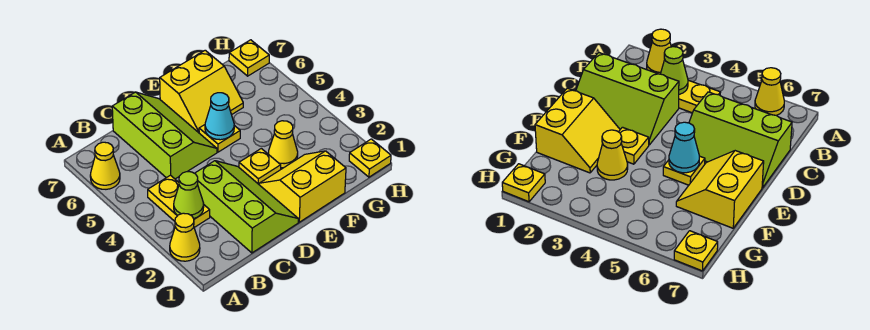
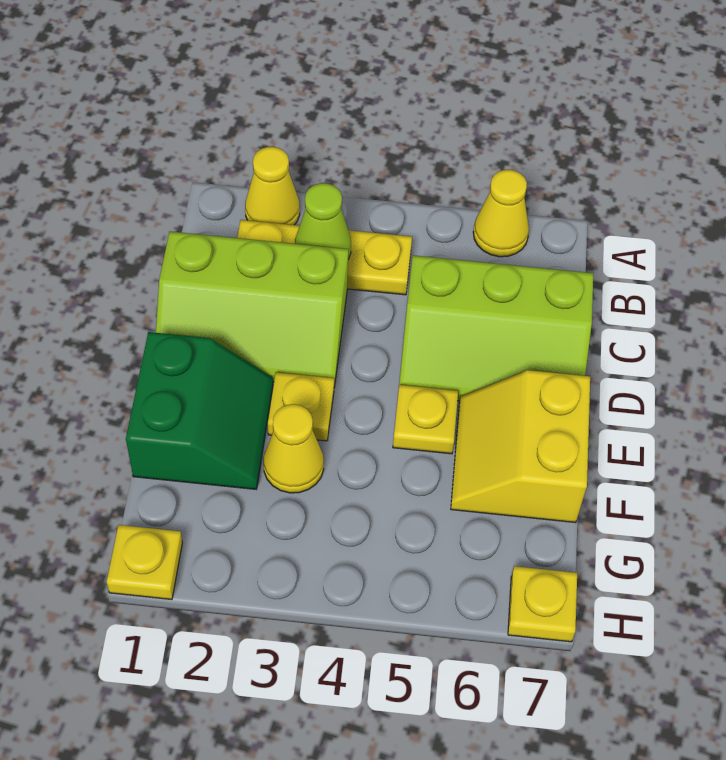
yellow plate B3:B4 level 1 -> yellow plate B2:B4 level 1
yellow slope E1:F2 level 1 top 1 -> green slope E1:F2 level 1 top 1
cyan cone E5 level 2 -> none

